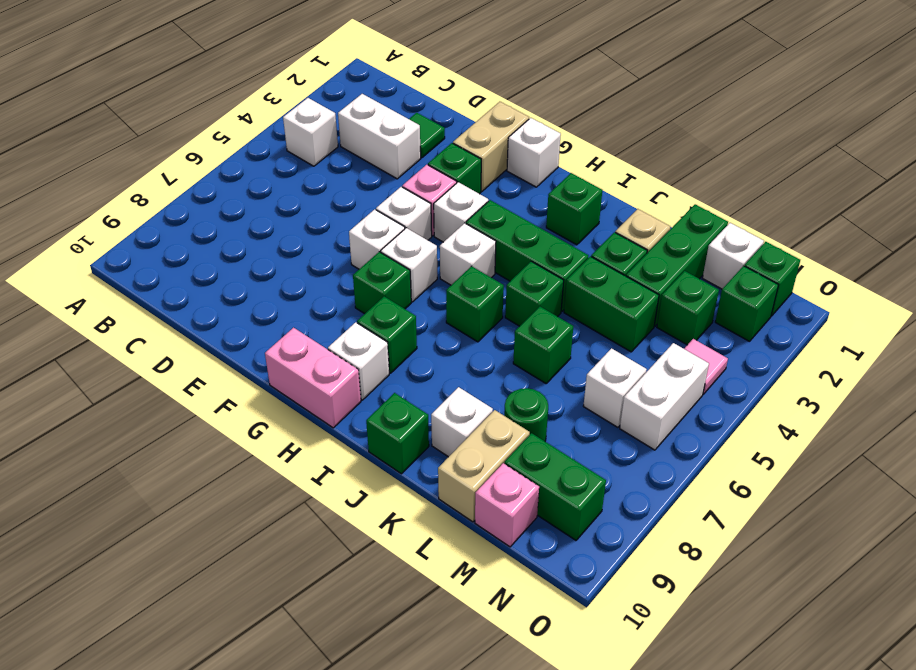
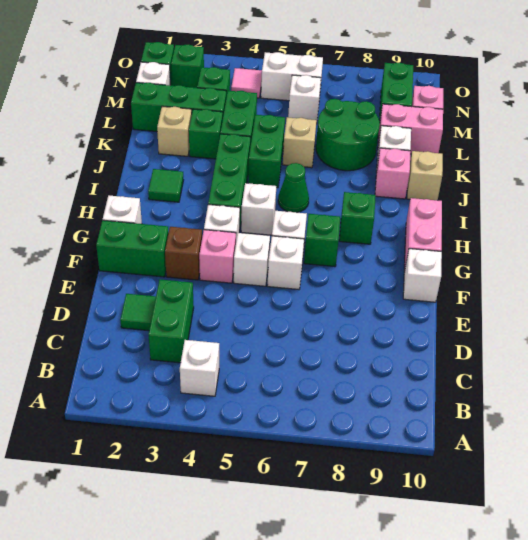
white brick C3:D3 level 1 -> green brick C3:D3 level 1
tan brick F1:F2 level 1 -> green brick F1:F2 level 1
green brick F3 level 1 -> brown brick F3 level 1
white brick H9 level 1 -> white brick F10 level 1
green brick I2 level 1 -> green tile I2 level 1
green brick I6 level 1 -> green cone I6 level 1
green brick J5 level 1 -> green brick J5:K5 level 1
none -> pink brick J9 level 1
green brick J10 level 1 -> tan brick J10 level 1
green brick K6 level 1 -> tan brick K6 level 1
green round brick L8 level 1 -> green round brick K7:L8 level 1
tan brick L9:L10 level 1 -> pink brick L9:L10 level 1

